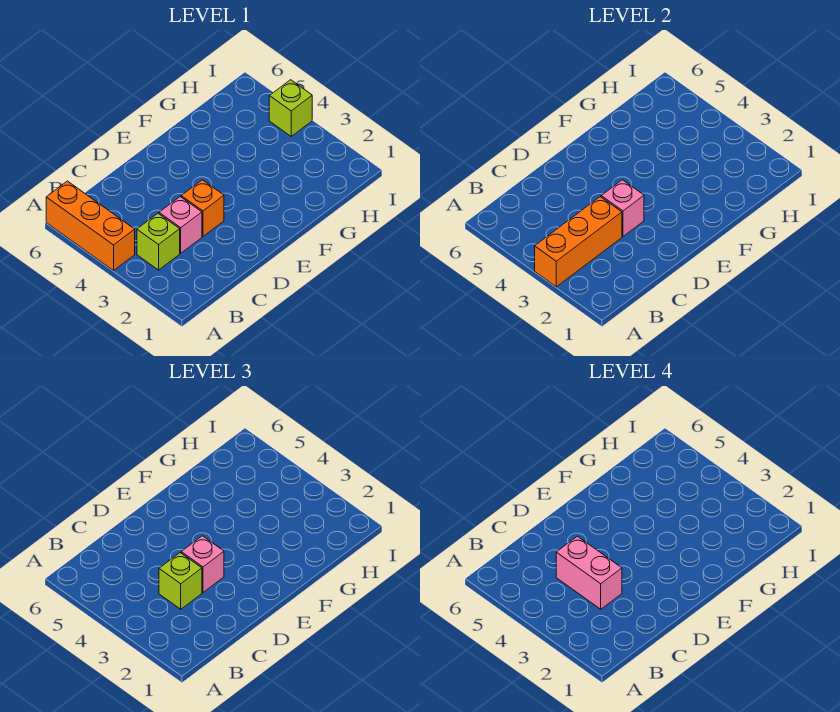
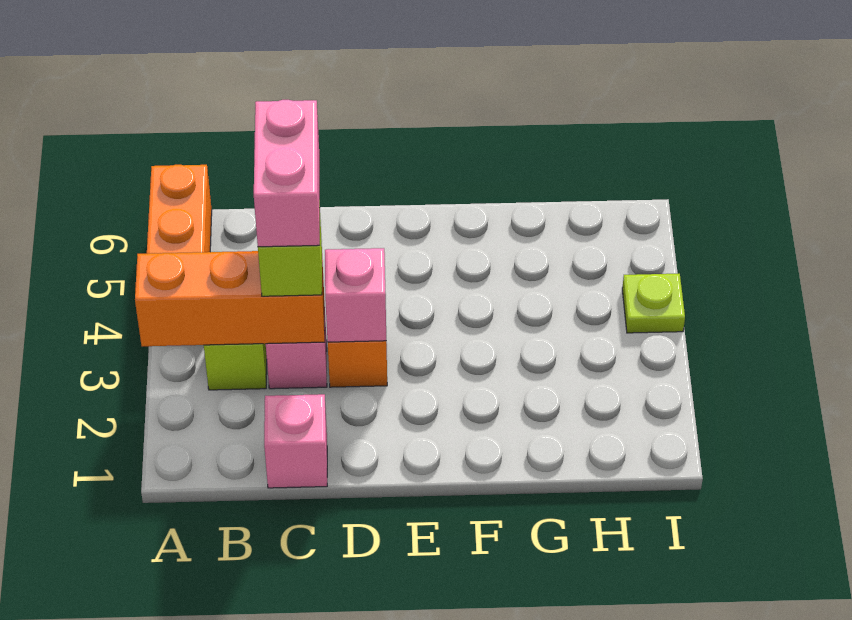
pink brick D3 level 3 -> pink brick C1 level 1
lime brick I4 level 1 -> lime plate I4 level 1

